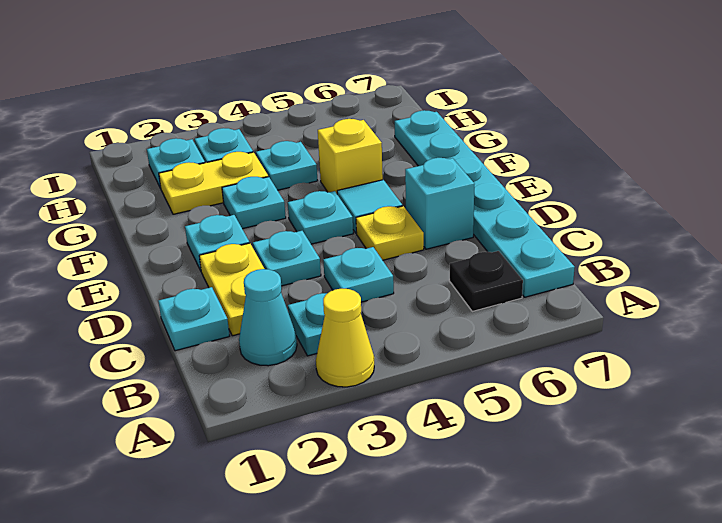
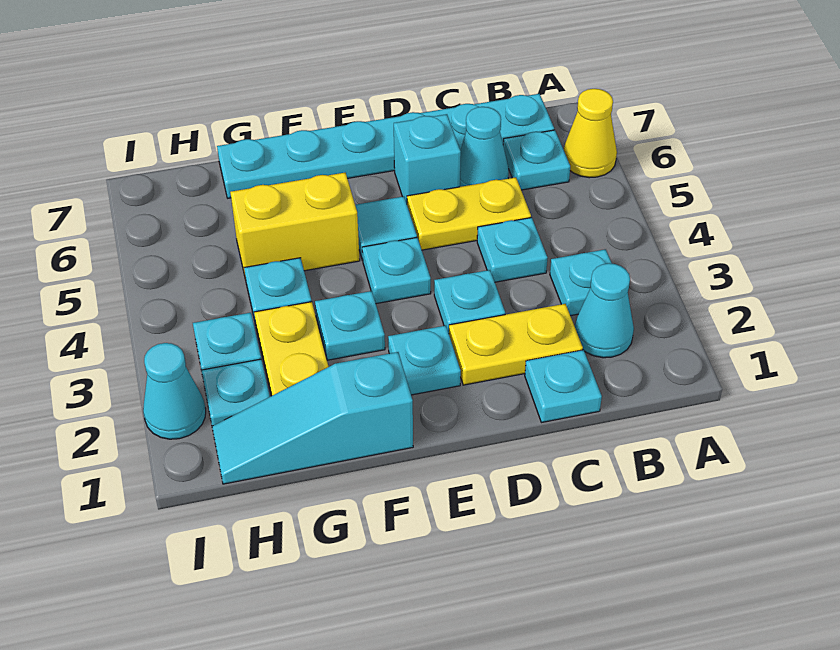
yellow cone A3 level 1 -> yellow cone A6 level 1
black plate B6 level 1 -> cyan plate B6 level 1
none -> cyan cone C6 level 1
yellow plate D5 level 1 -> yellow plate C5:D5 level 1
none -> cyan slope F1:H1 level 1 top F
yellow brick F5 level 1 -> yellow brick F5:G5 level 1
none -> cyan cone I2 level 1

